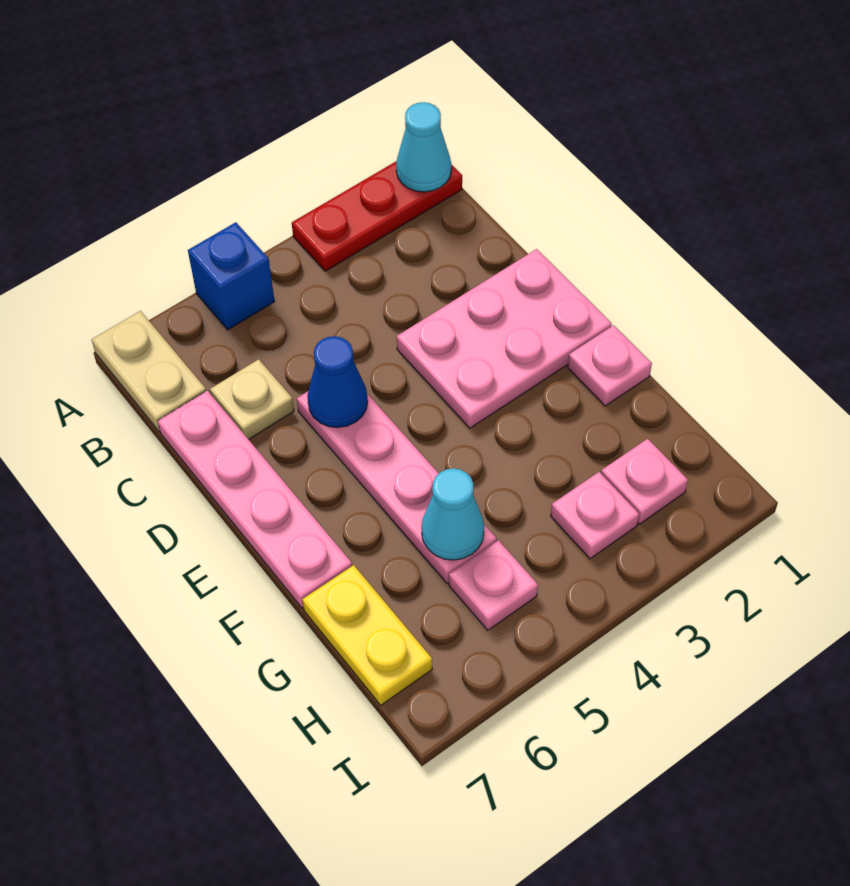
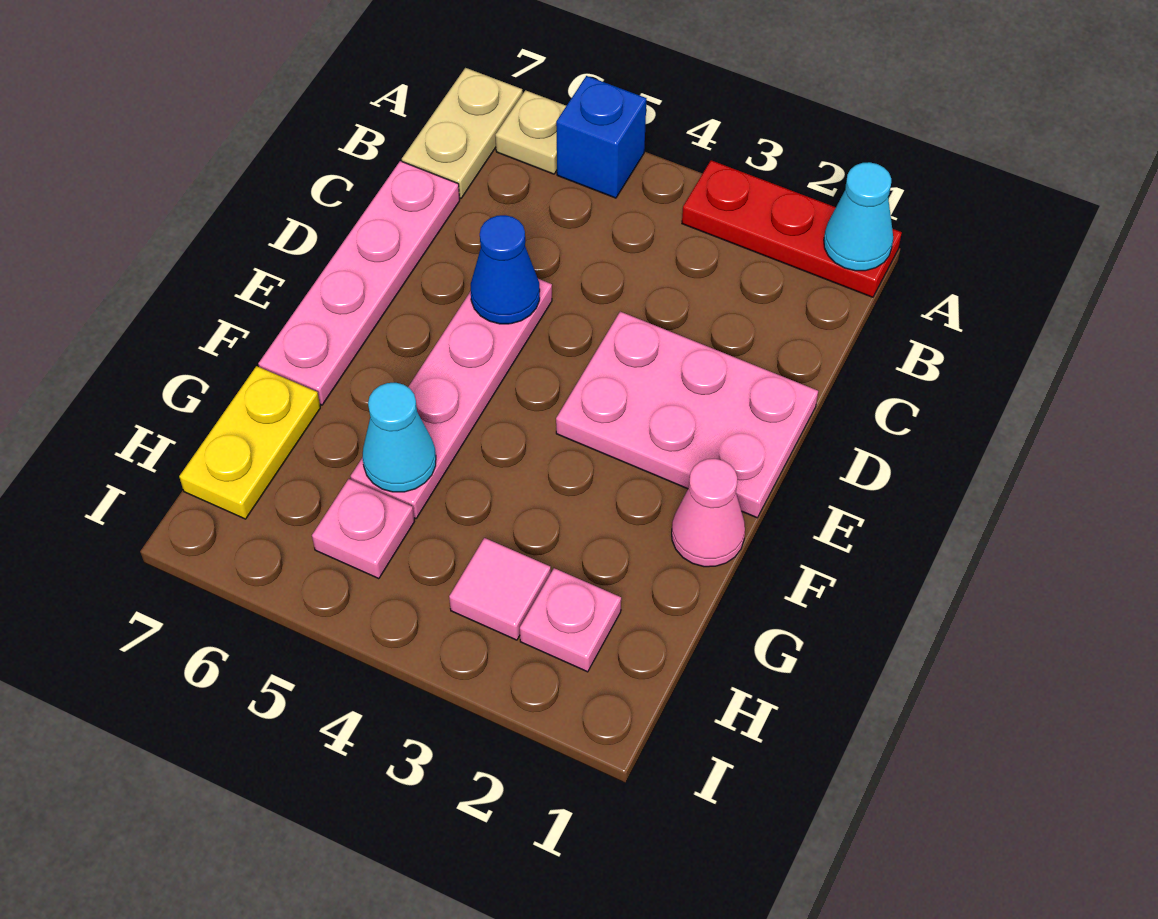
tan plate C6 level 1 -> tan plate A6 level 1
pink plate F1 level 1 -> pink cone F1 level 1
pink plate H3 level 1 -> pink tile H3 level 1

